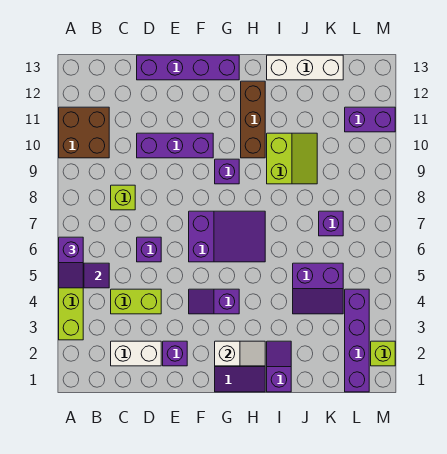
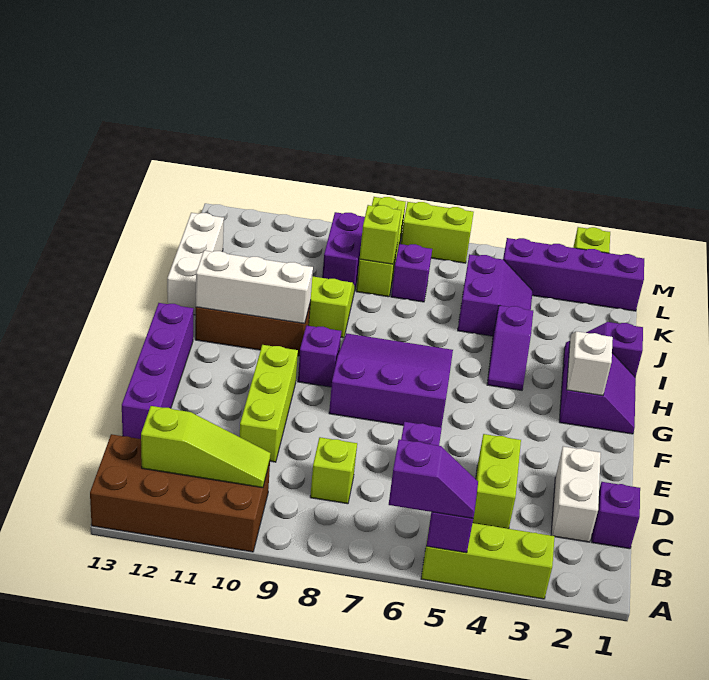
brown brick A10:B11 level 1 -> brown brick A10:B13 level 1
none -> lime slope B10:B12 level 2 top 12
purple brick D10:F10 level 1 -> lime brick D10:F10 level 1
purple brick E2 level 1 -> purple brick C1 level 1
purple slope F4:G4 level 1 top G -> purple slope H4:I4 level 1 top I
purple slope F6:H7 level 1 top F -> purple slope F6:H8 level 1 top F
none -> white brick H10:H12 level 2
none -> lime brick K8:M8 level 1
none -> lime brick K8 level 2
purple brick L11:M11 level 1 -> purple brick K9:L9 level 1
none -> lime brick M6:M7 level 1

